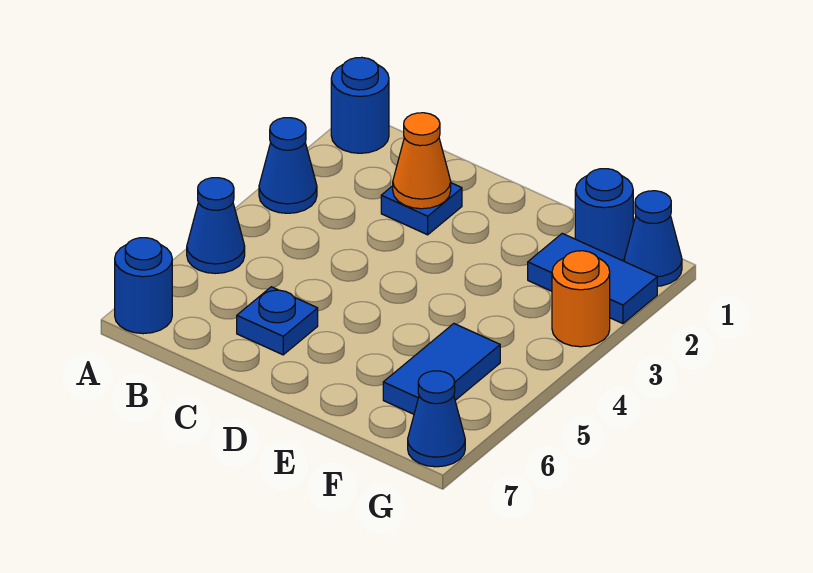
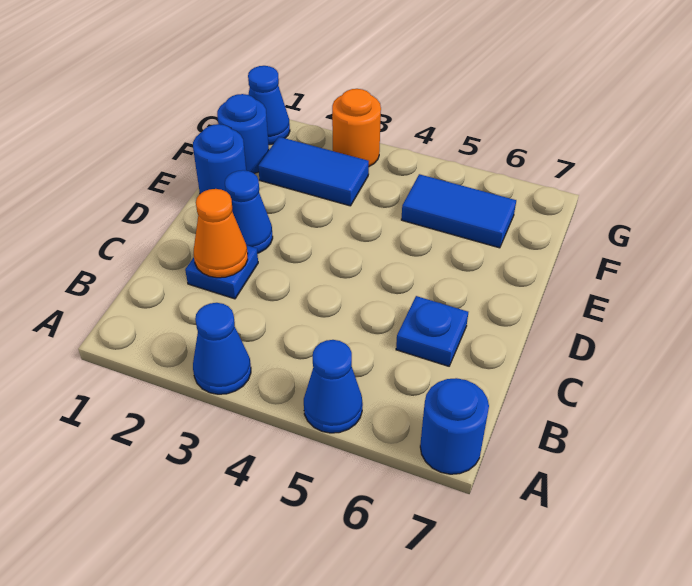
blue round brick A1 level 1 -> blue round brick E1 level 1
blue tile F2:G2 level 1 -> blue tile F2:F3 level 1
blue cone G7 level 1 -> blue cone D2 level 1

